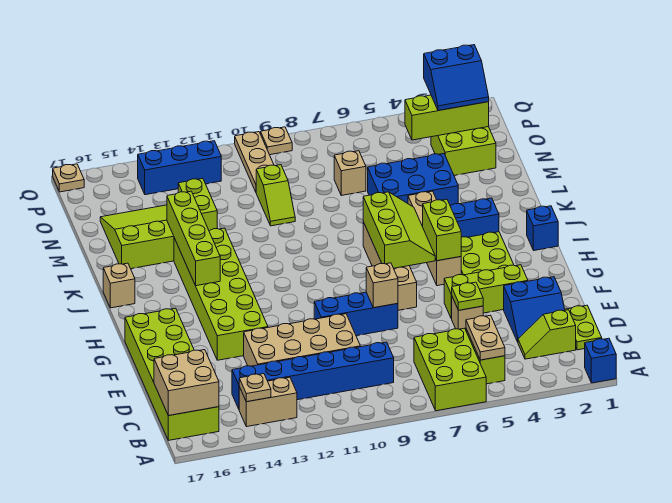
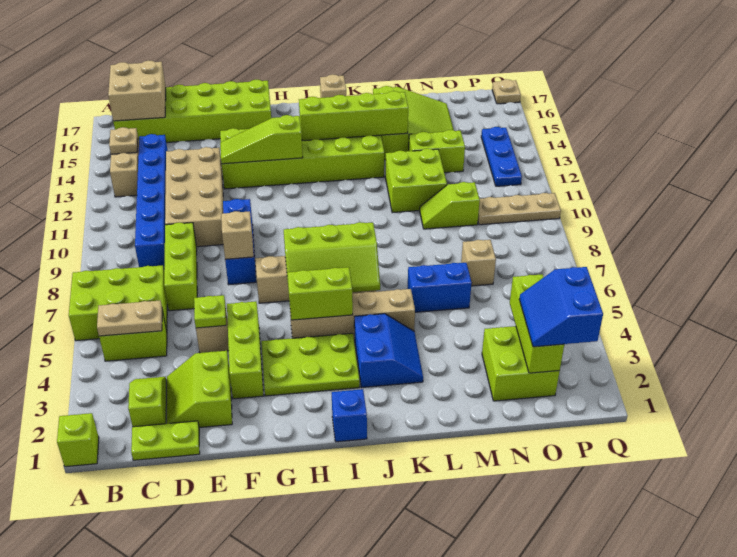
blue brick A1 level 1 -> lime brick A1 level 1
blue slope D2:E3 level 1 top E -> lime slope D2:E3 level 1 top E
none -> lime brick D7:D9 level 1
none -> lime slope F13:H13 level 2 top H
blue brick L4:M6 level 1 -> blue brick L6:M6 level 1
none -> lime brick L11:M12 level 1
blue brick P12:P14 level 1 -> blue plate P12:P14 level 1
tan plate Q9 level 1 -> none

